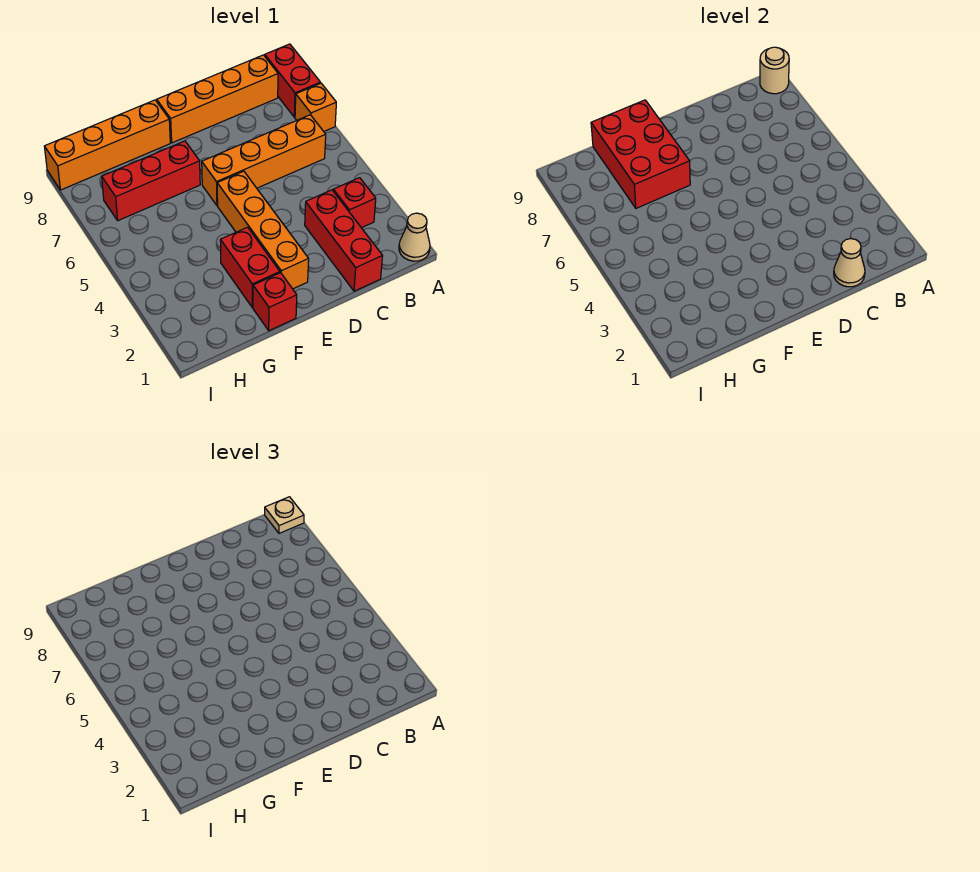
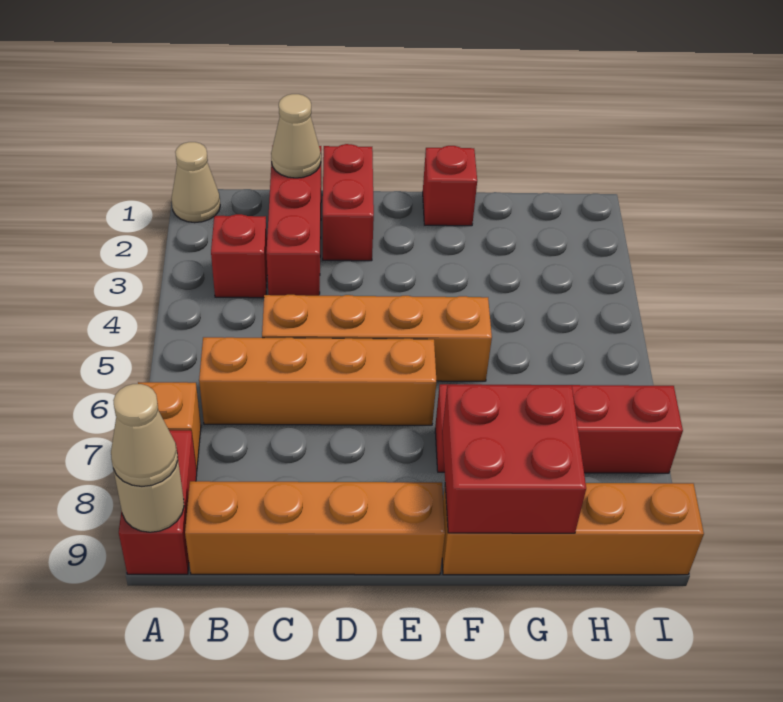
tan plate A9 level 3 -> tan cone A9 level 3
orange brick E2:E5 level 1 -> orange brick C5:F5 level 1
red brick F2:F3 level 1 -> red brick D1:D2 level 1
red brick F7:H7 level 1 -> red brick F7:I7 level 1
red brick F7:G9 level 2 -> red brick F8:G9 level 2

